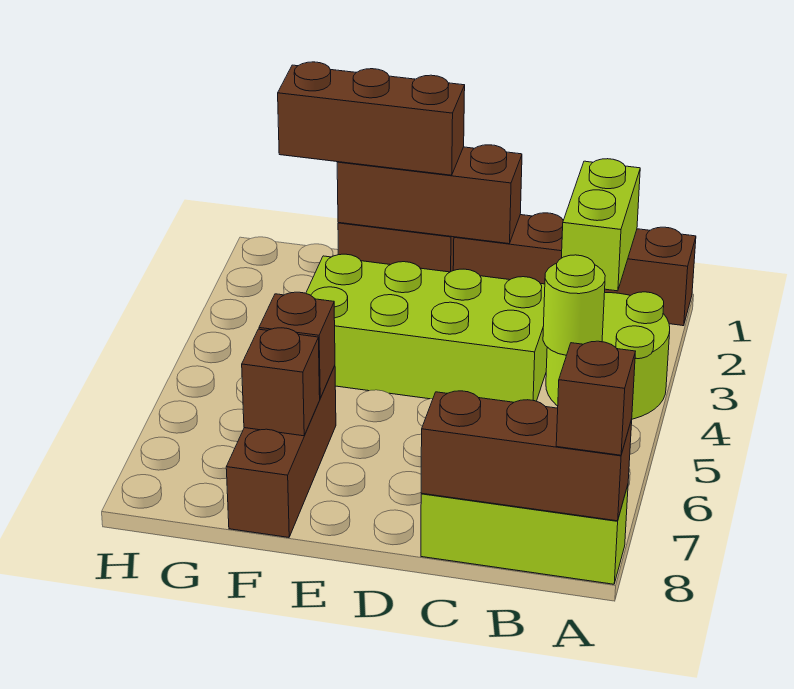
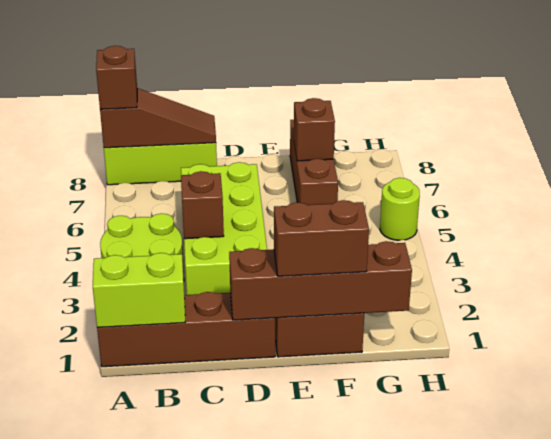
brown brick A8:C8 level 2 -> brown slope A8:C8 level 2 top A
lime brick B1:B2 level 2 -> lime brick A1:B1 level 2
lime round brick B4 level 2 -> lime round brick H5 level 1
lime brick C3:F4 level 1 -> lime brick C3:D6 level 1
brown brick D1:F1 level 2 -> brown brick D1:G1 level 2
brown brick E1:G1 level 3 -> brown brick E1:F1 level 3
brown brick F6 level 2 -> brown brick C4 level 2

